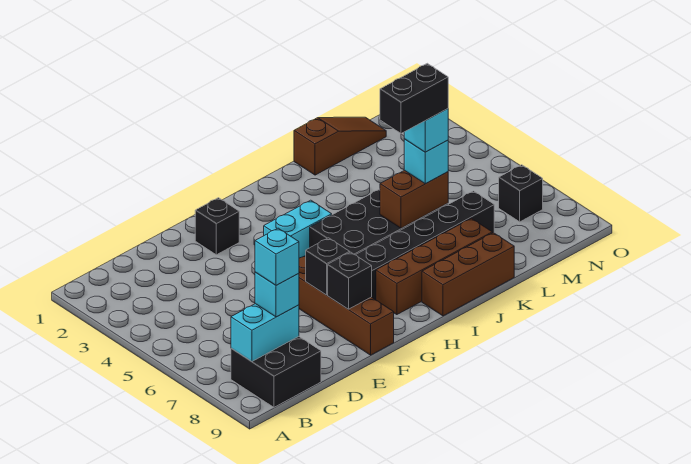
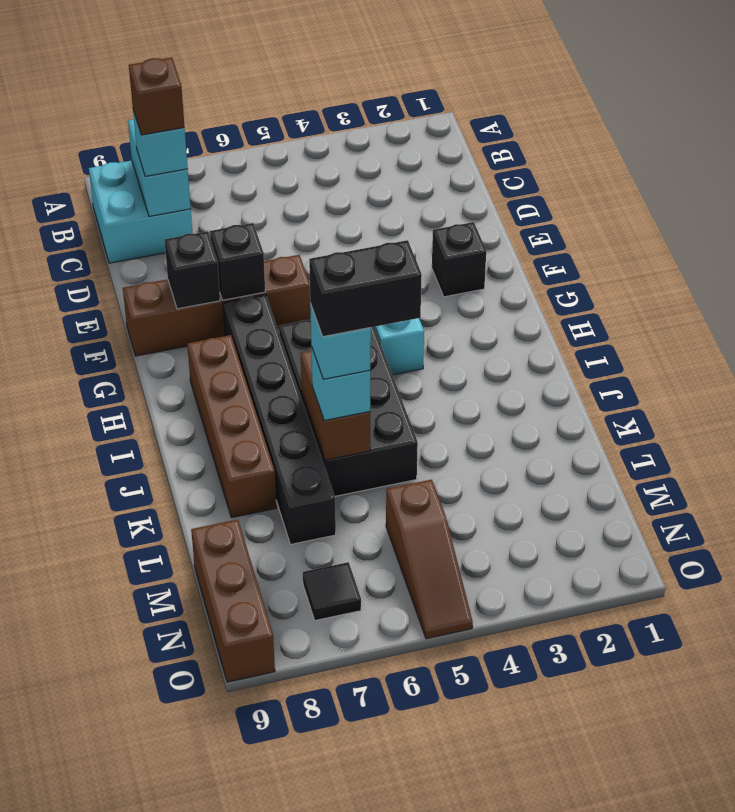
black brick B8:C9 level 1 -> cyan brick B8:C9 level 1
cyan brick C8 level 4 -> brown brick C8 level 4
brown brick I9:K9 level 1 -> brown brick M9:O9 level 1
black brick J6:K6 level 5 -> black brick K5:K6 level 5
brown slope K1:M1 level 1 top K -> brown slope M5:O5 level 1 top M
black brick N7 level 1 -> black tile N7 level 1

